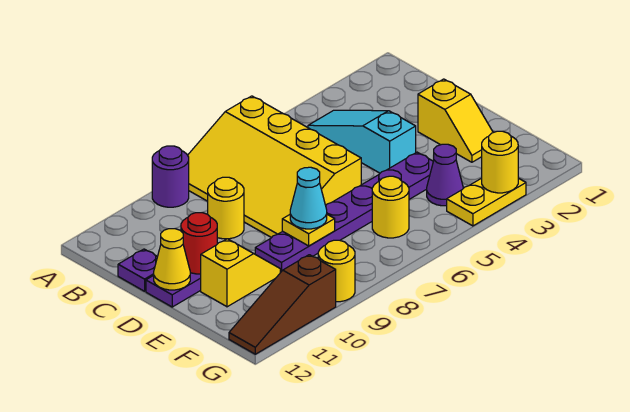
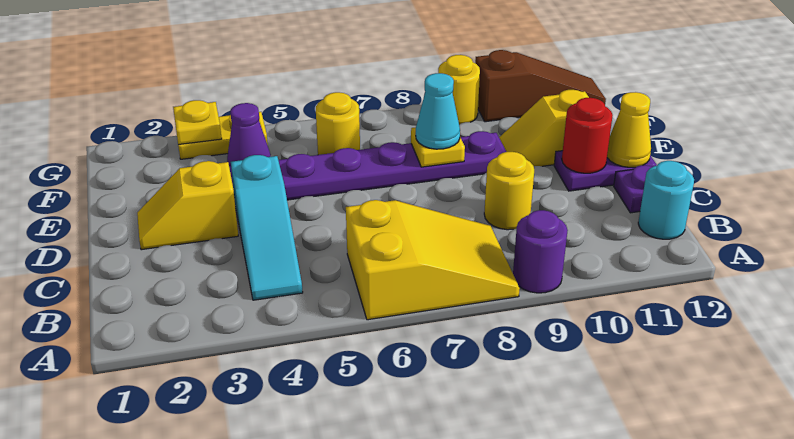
yellow slope A6:D8 level 1 top 6 -> yellow slope A6:B8 level 1 top 6
none -> cyan round brick B12 level 1
yellow slope D2:E2 level 1 top D -> yellow slope D2:D3 level 1 top 3
yellow round brick G3 level 2 -> yellow plate G3 level 2

